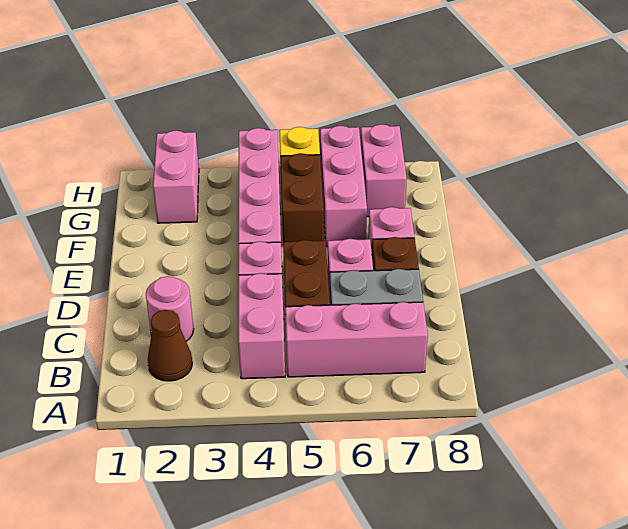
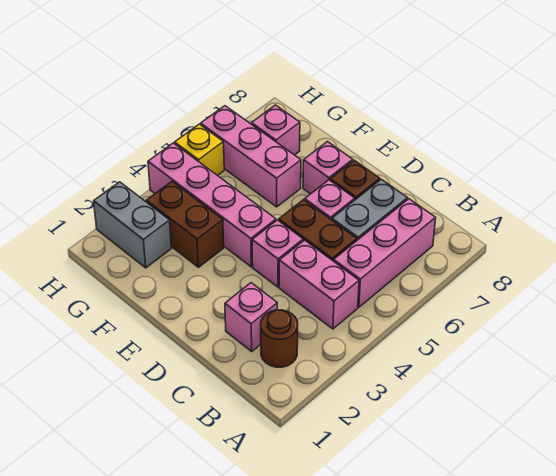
brown cone B2 level 1 -> brown round brick B2 level 1
pink round brick C2 level 1 -> pink brick C2 level 1
brown brick F5:G5 level 1 -> brown brick F3:G3 level 1
pink brick G2:H2 level 1 -> grey brick G2:H2 level 1
pink brick G7:H7 level 1 -> pink brick G7 level 1

